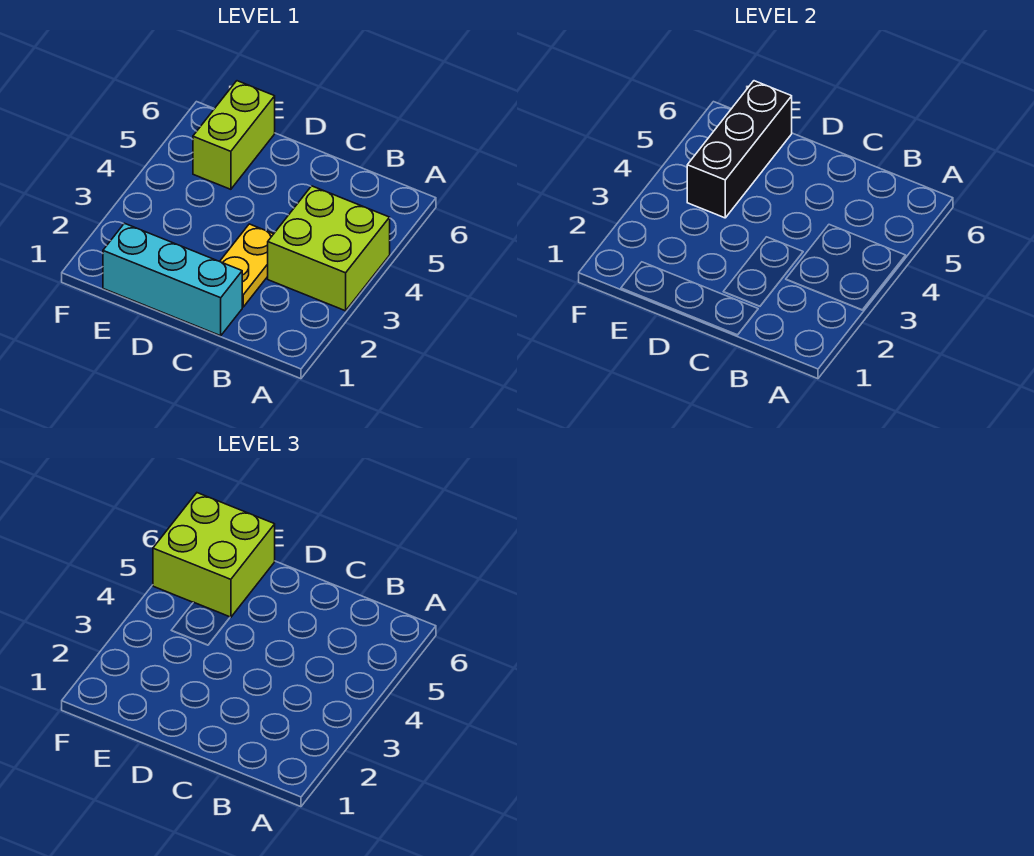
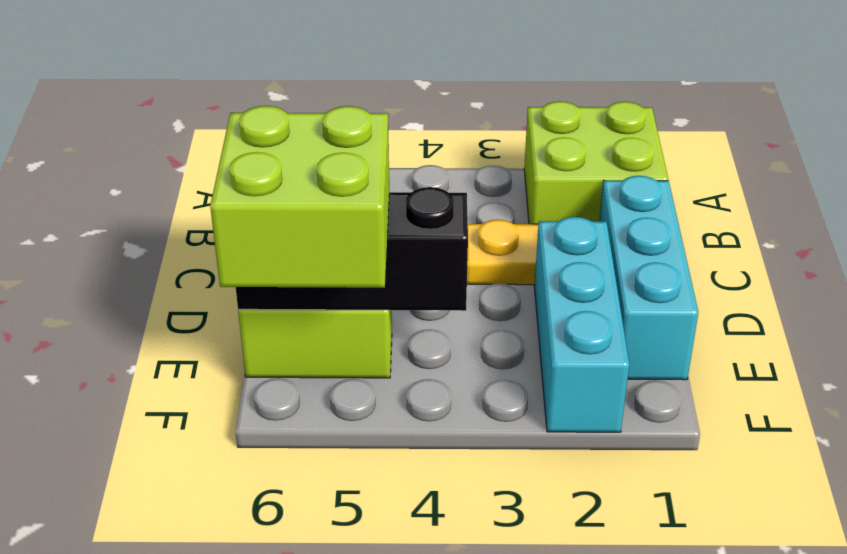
lime brick A3:B4 level 1 -> lime brick A1:B2 level 1
none -> cyan brick D2:F2 level 1

